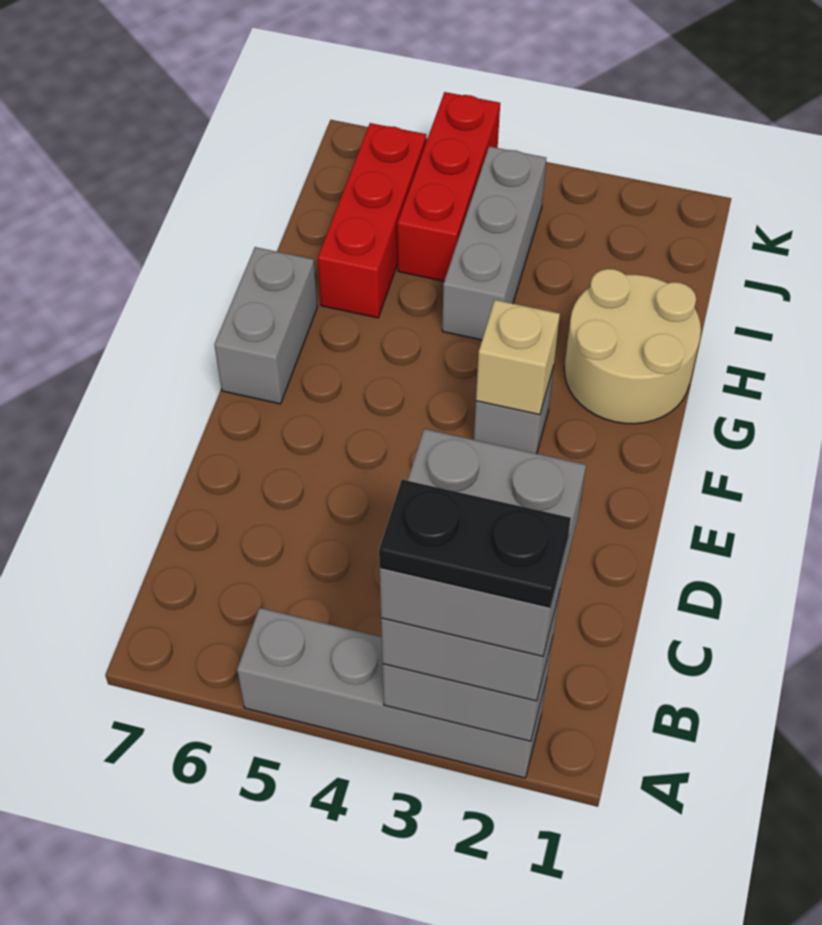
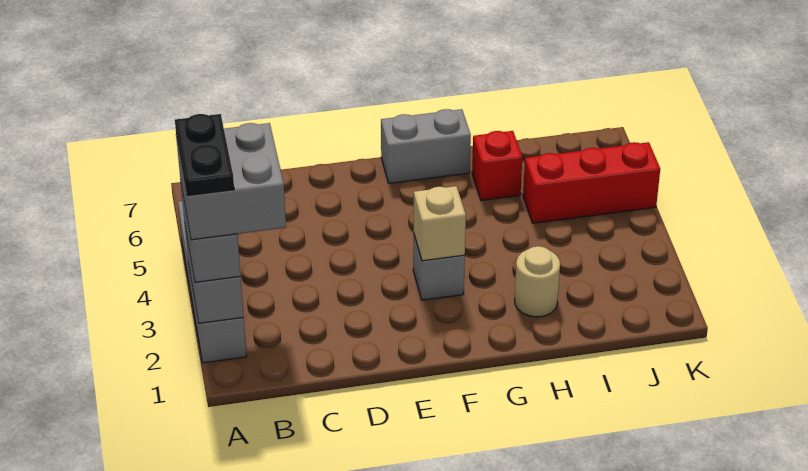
tan round brick G1:H2 level 1 -> tan round brick H2 level 1
grey brick H4:J4 level 1 -> none
red brick H6:J6 level 1 -> red brick H6 level 1

